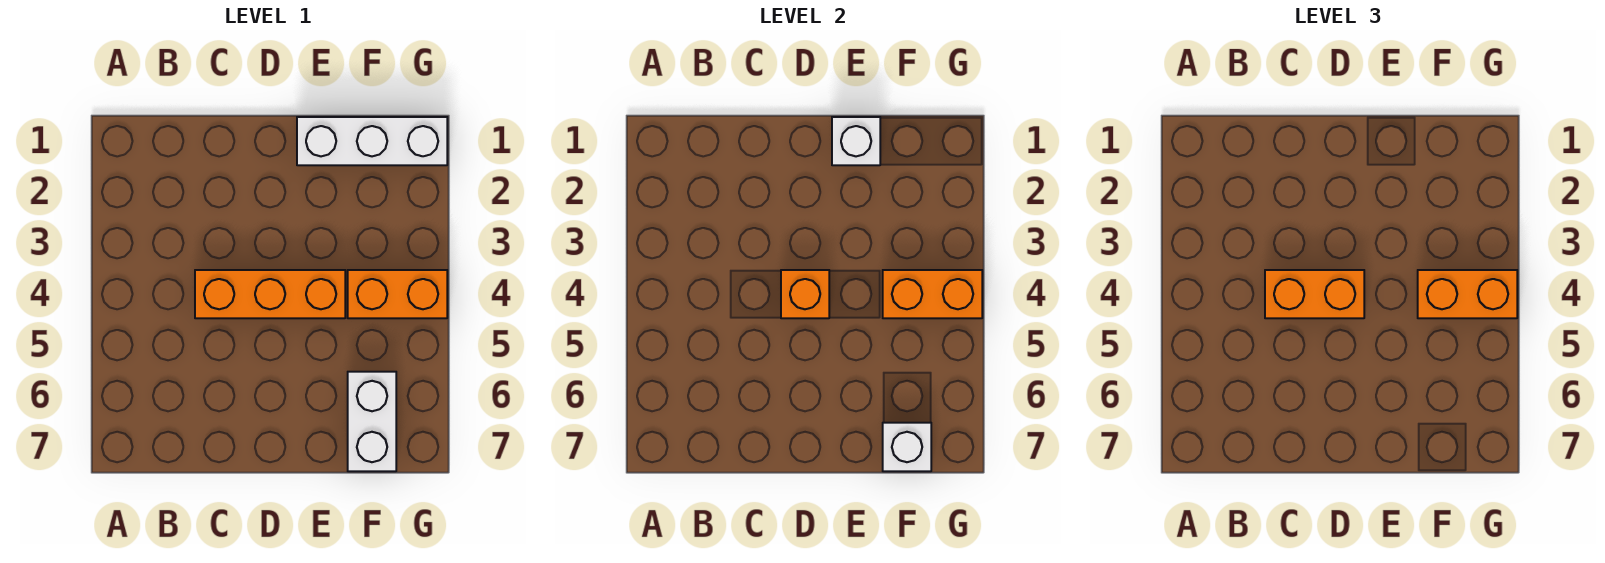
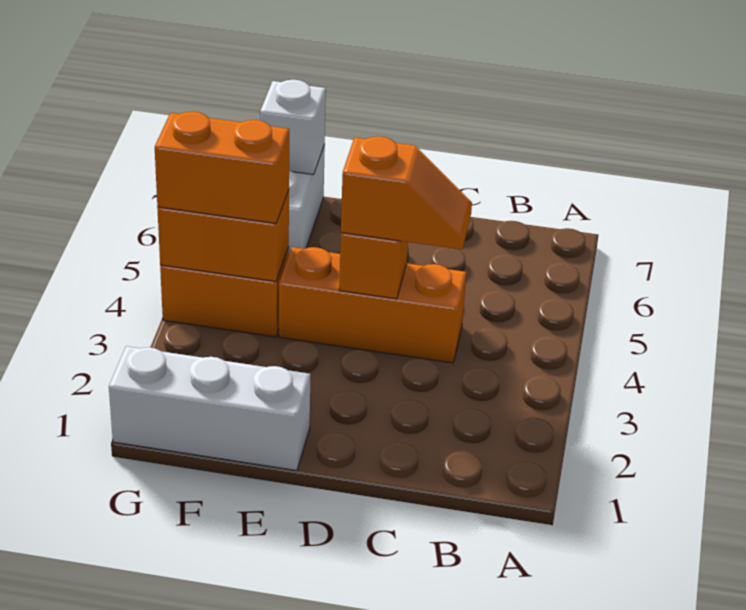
orange brick C4:D4 level 3 -> orange slope C4:D4 level 3 top D
white brick E1 level 2 -> none

